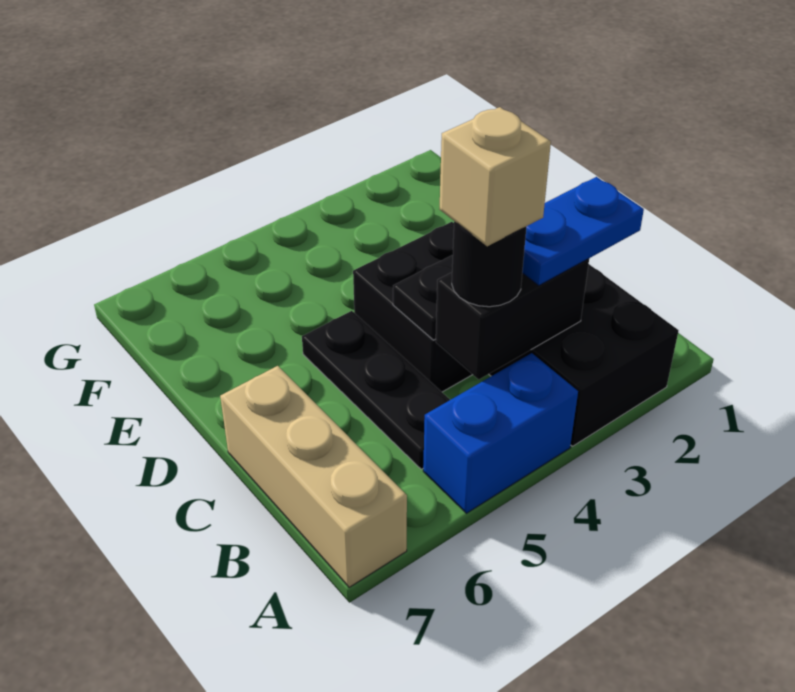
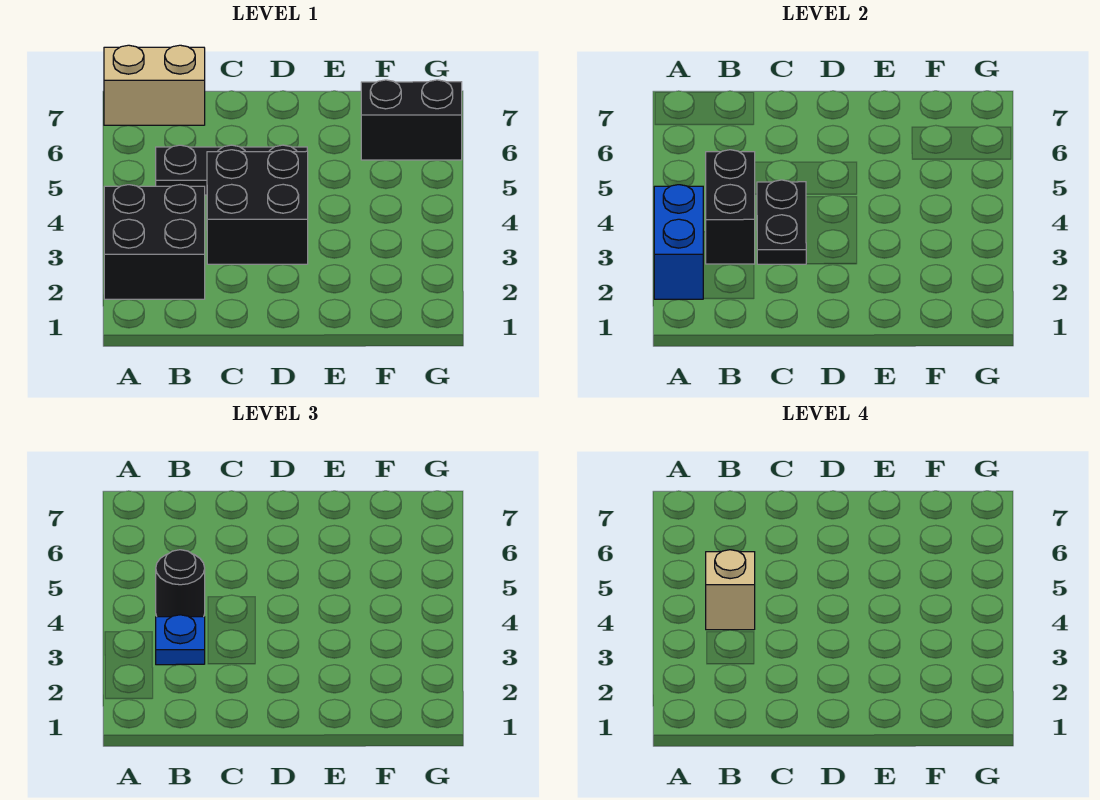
blue brick A4:A5 level 1 -> blue brick A2:A3 level 2
tan brick A7:C7 level 1 -> tan brick A7:B7 level 1
blue plate B2:B3 level 3 -> blue plate B3 level 3
none -> black brick F6:G6 level 1

